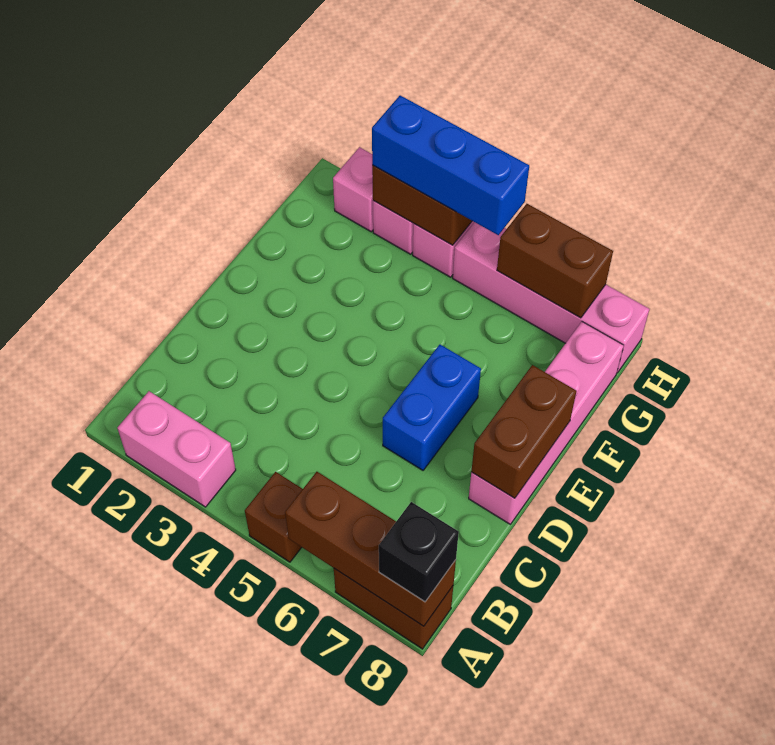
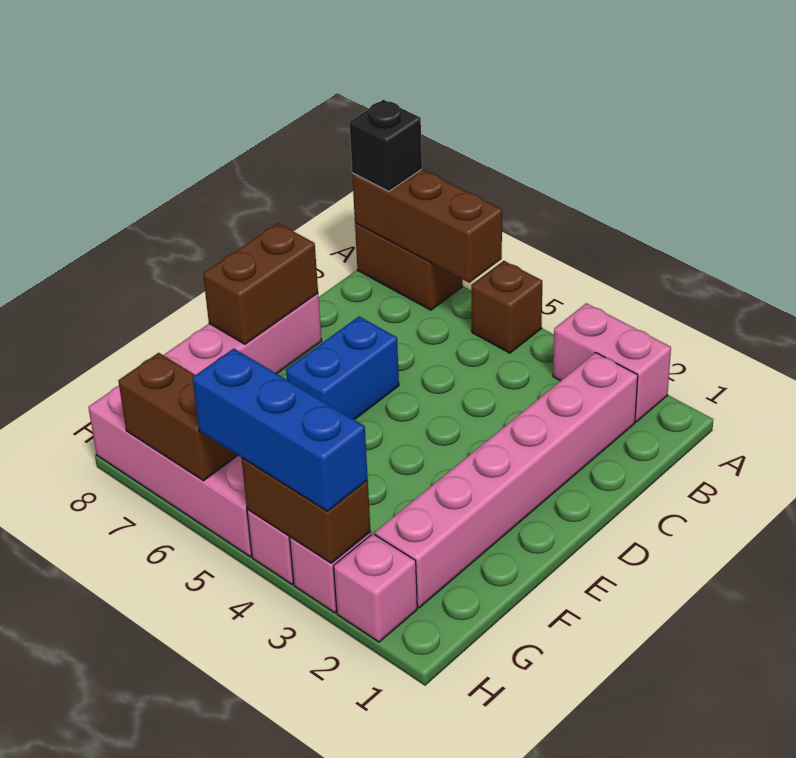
none -> pink brick B2:G2 level 1

